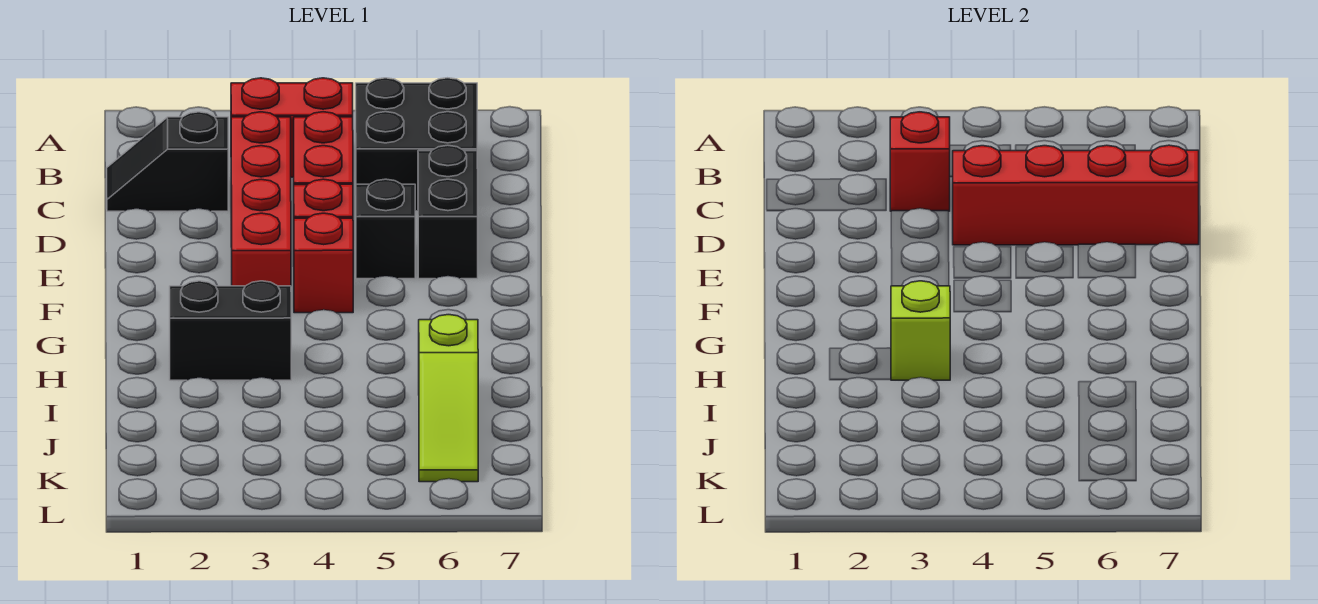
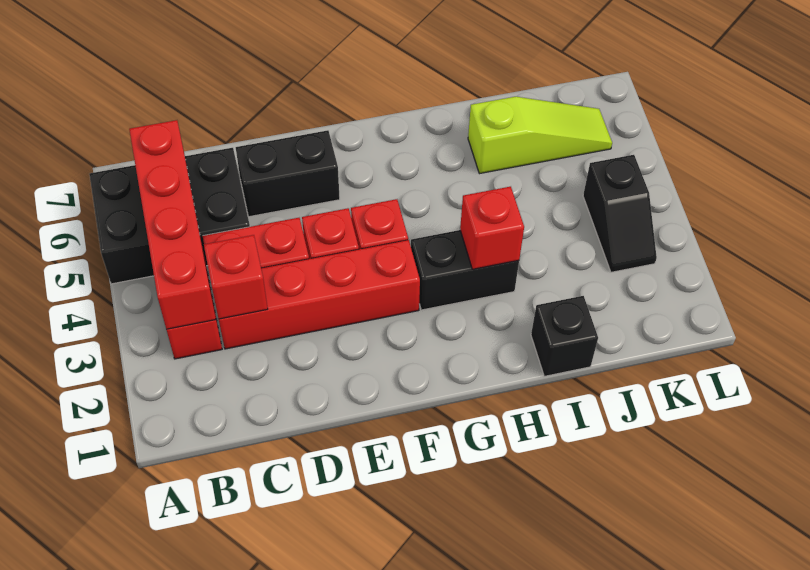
black brick B5:C6 level 1 -> black brick A5:C6 level 1
black slope C1:C2 level 1 top 2 -> black slope K3:K4 level 1 top 4
red brick D4:D7 level 2 -> red brick B3:B6 level 2
black brick E5 level 1 -> black brick I1 level 1
black brick H2:H3 level 1 -> black brick G3:H3 level 1
lime brick H3 level 2 -> red brick H3 level 2

